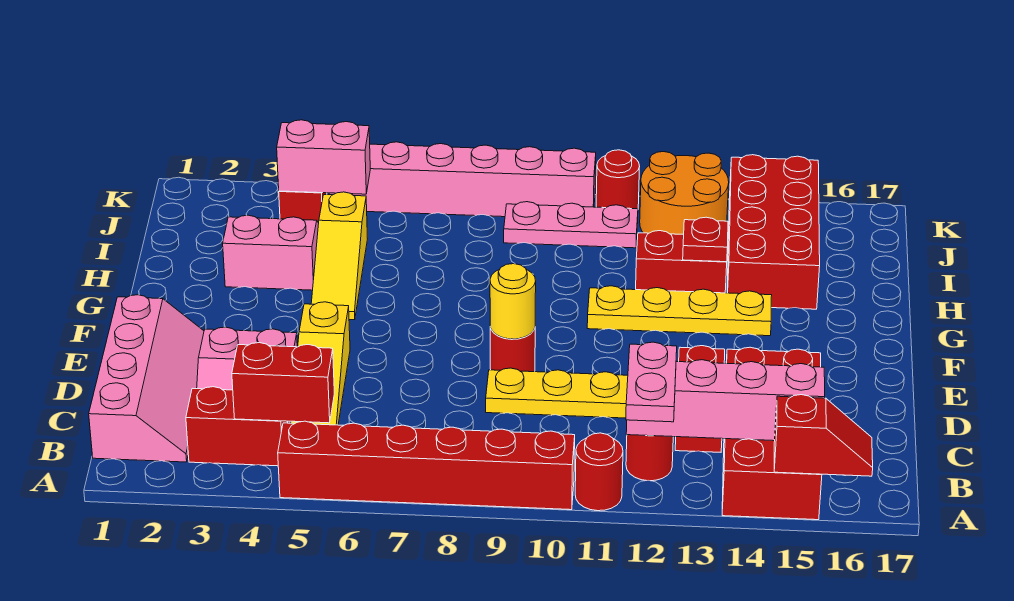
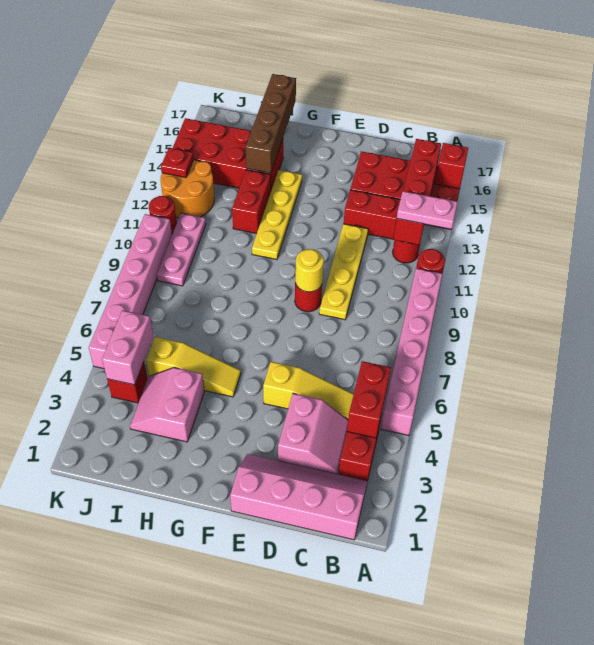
red brick A5:A10 level 1 -> pink brick A5:A10 level 1
pink brick B12:B15 level 2 -> red brick B12:B15 level 2
red plate H13 level 2 -> red plate K13 level 2
none -> brown brick H14:H17 level 2

